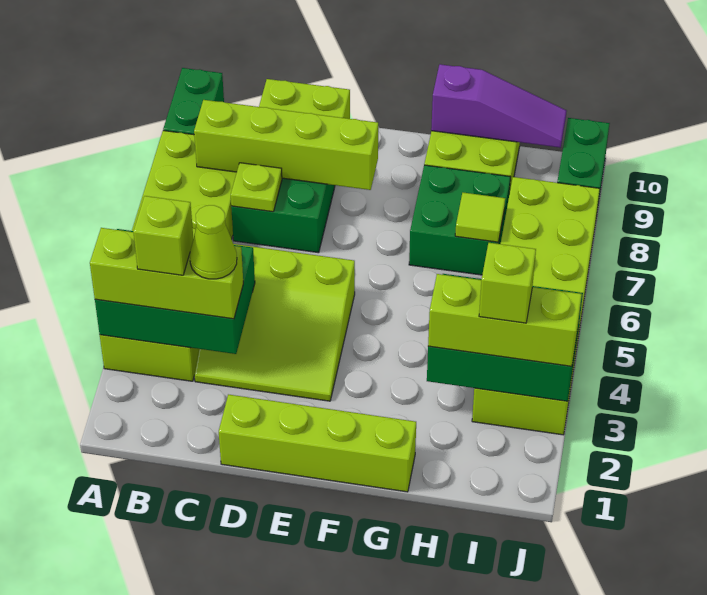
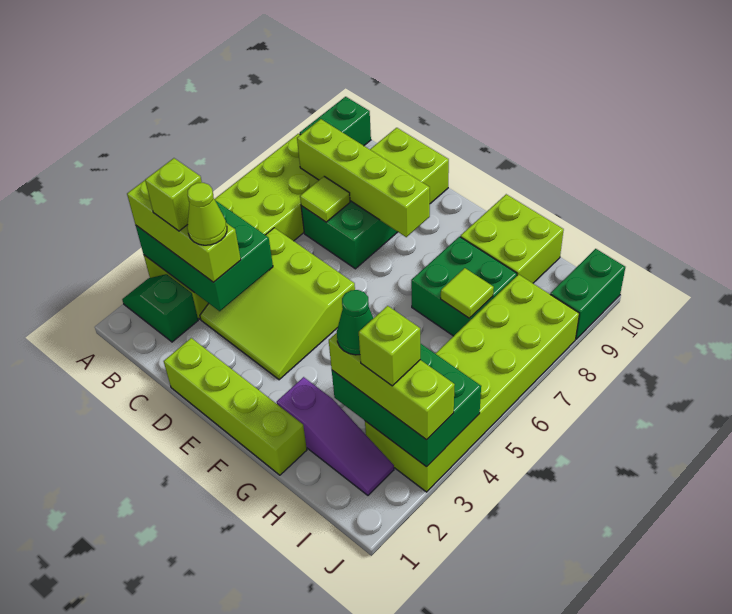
none -> green slope A2:B2 level 1 top B
lime plate C7 level 2 -> lime tile C7 level 2
purple slope G10:I10 level 2 top G -> purple slope G2:I2 level 1 top G
none -> green cone H3 level 4

